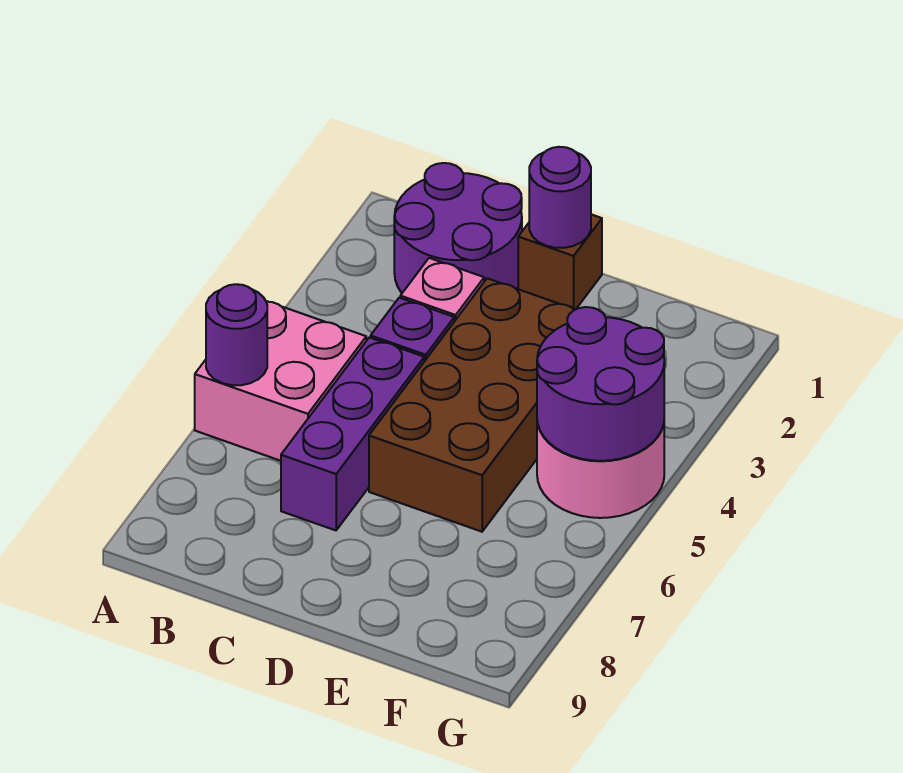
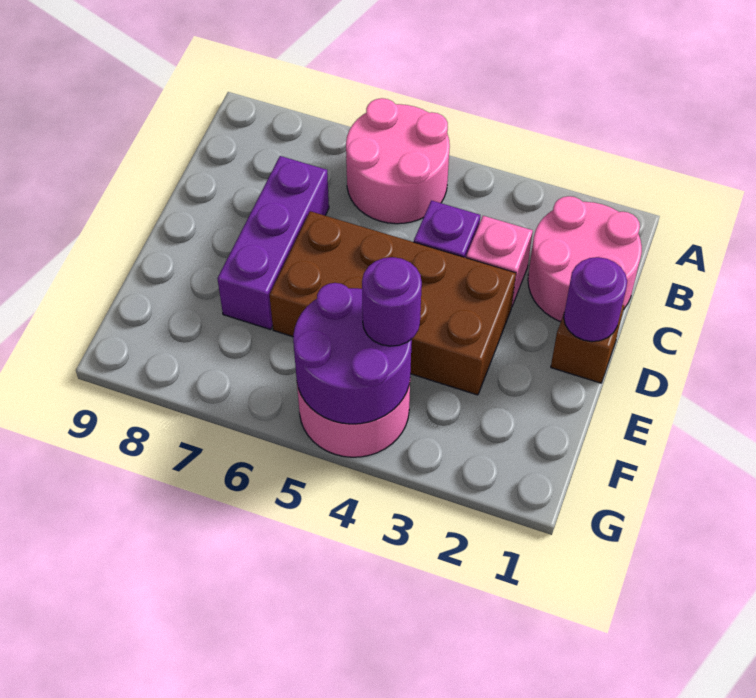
pink brick A5:B6 level 1 -> pink round brick A5:B6 level 1
purple round brick A6 level 2 -> purple round brick F4 level 3
purple round brick B1:C2 level 1 -> pink round brick B1:C2 level 1
purple brick C5:C7 level 1 -> purple brick C7:E7 level 1

